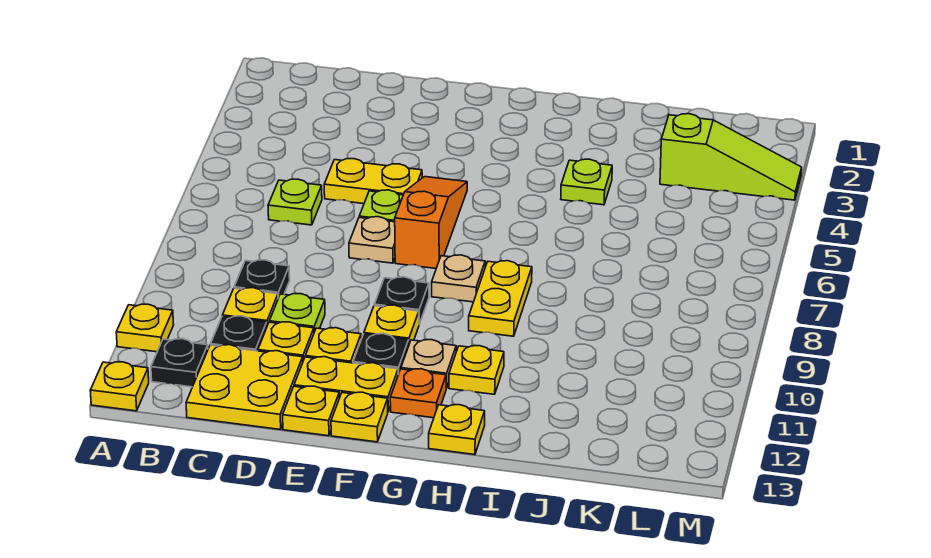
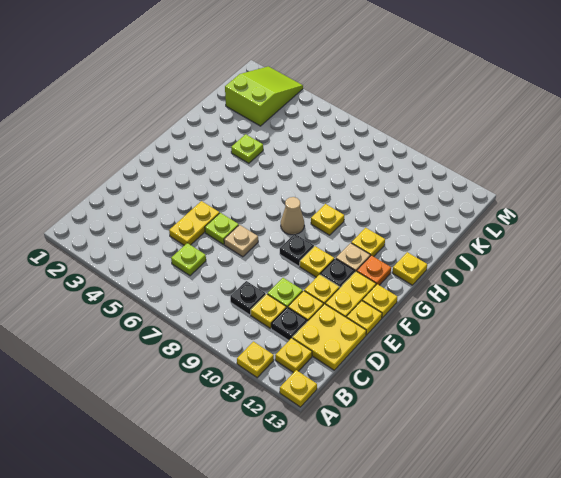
black plate B12 level 1 -> yellow plate B12 level 1
orange slope F5:F7 level 1 top 7 -> none
tan plate G8 level 1 -> tan cone G8 level 1
yellow plate H8:H9 level 1 -> yellow plate H9 level 1
lime slope K3:M3 level 1 top K -> lime slope K2:M3 level 1 top K

